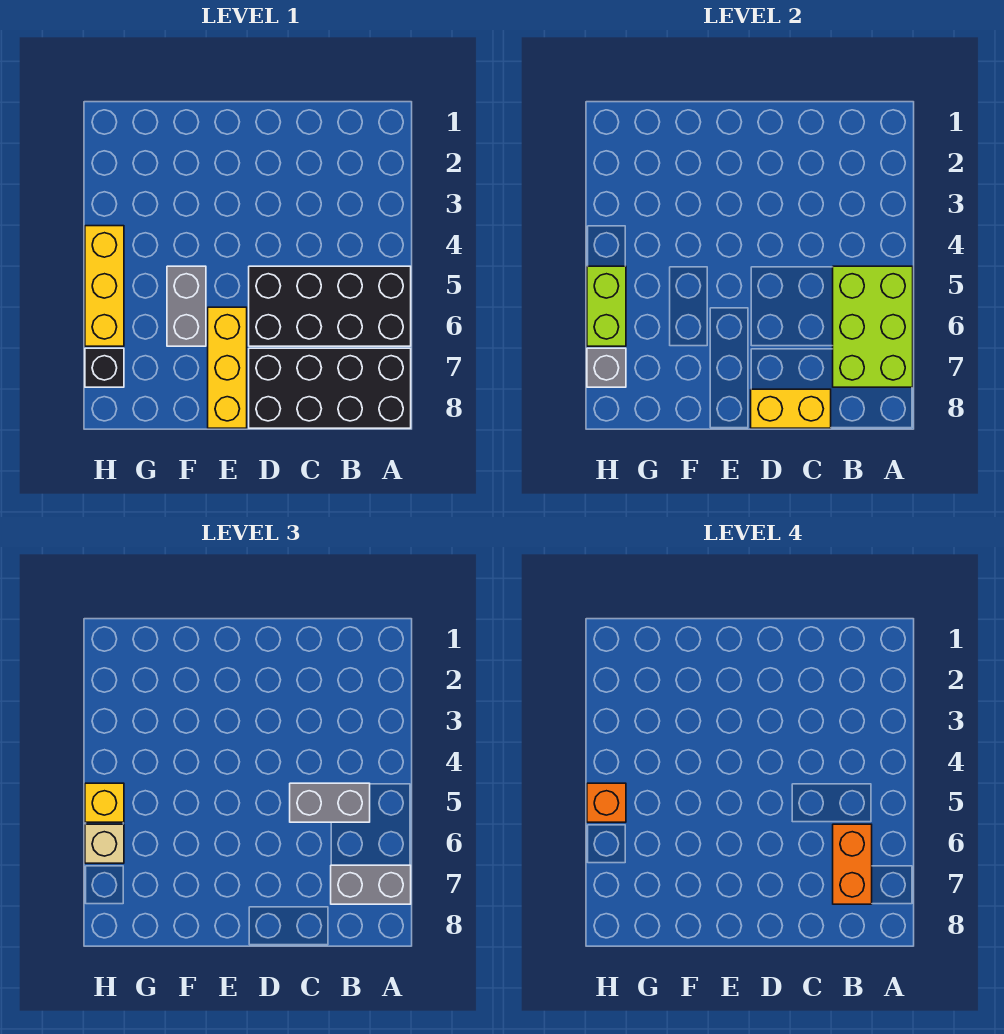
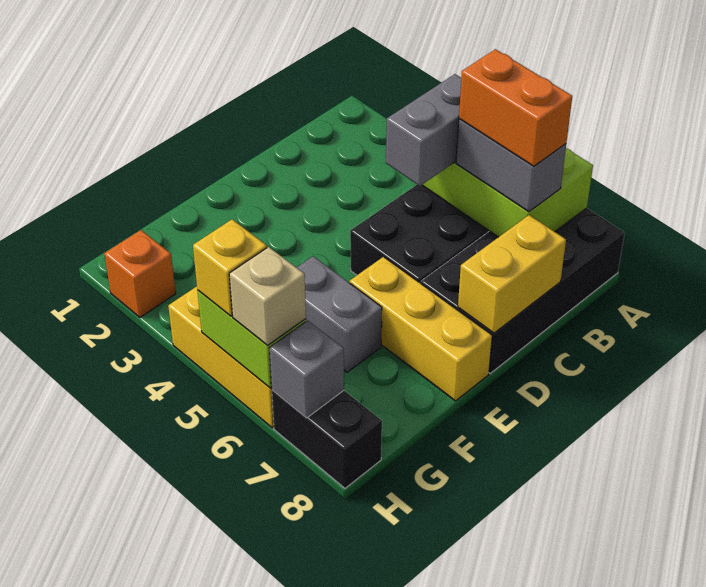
grey brick A7:B7 level 3 -> grey brick B6:B7 level 3
orange brick H5 level 4 -> orange brick H2 level 1
black brick H7 level 1 -> black brick H7:H8 level 1

